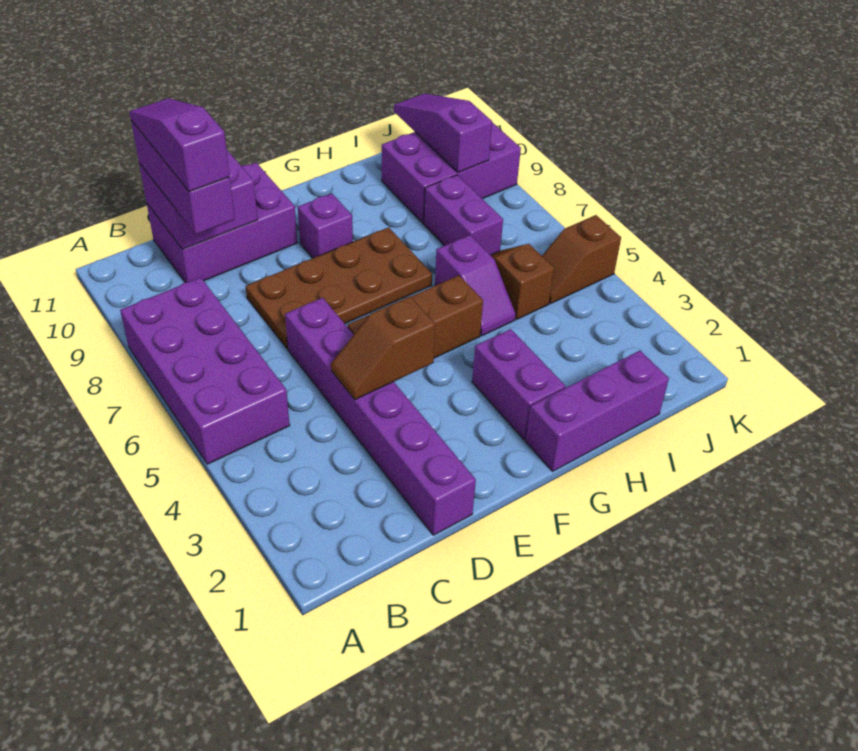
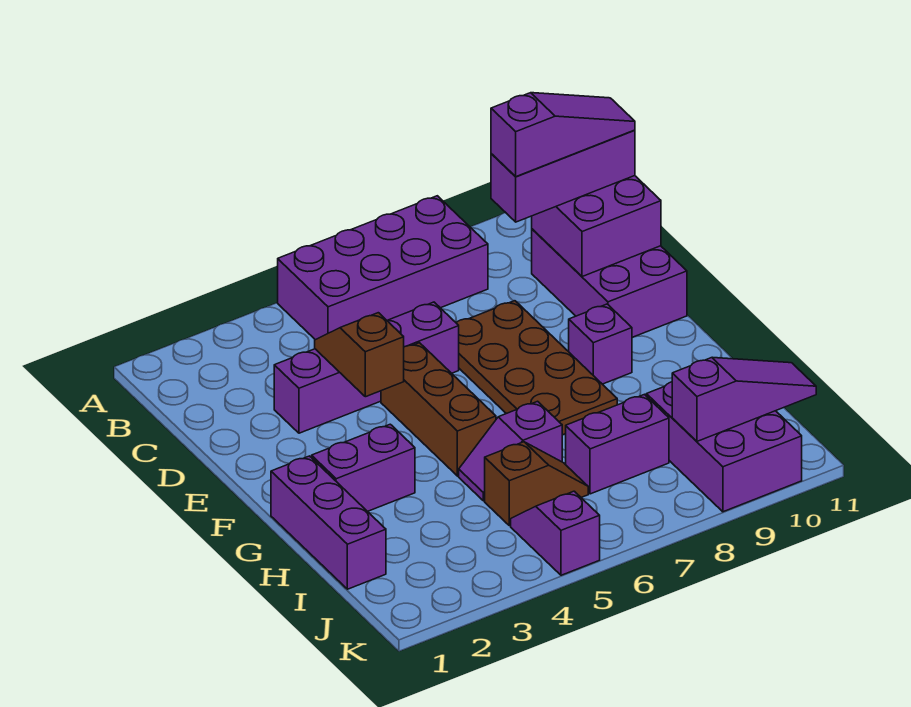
purple brick D1:D6 level 1 -> purple brick D3:D6 level 1
brown slope J5:K5 level 1 top K -> purple slope J5:K5 level 1 top K

